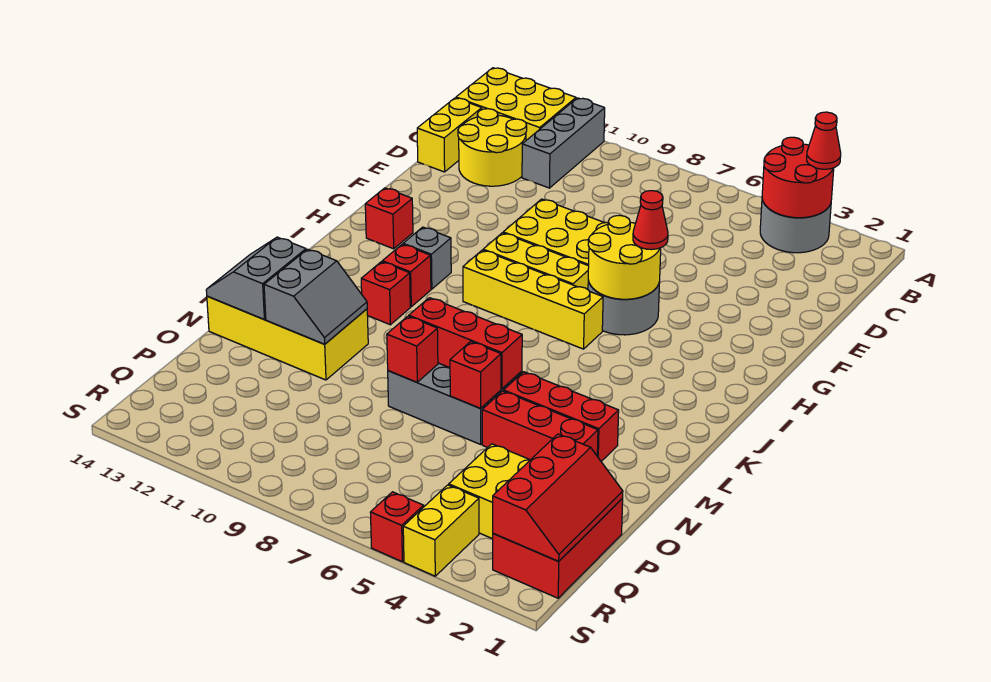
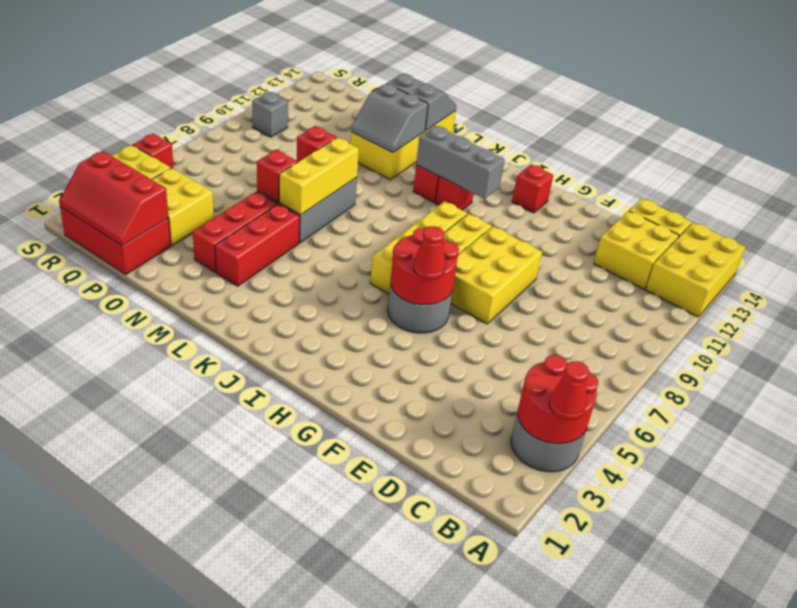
grey brick A11:C11 level 1 -> grey brick I11:K11 level 2
yellow round brick C12:D13 level 1 -> yellow brick C12:D13 level 1
yellow round brick G5:H6 level 2 -> red round brick G5:H6 level 2
grey brick I11 level 1 -> grey brick R10 level 1
red brick M6:M8 level 2 -> yellow brick M6:M8 level 2

